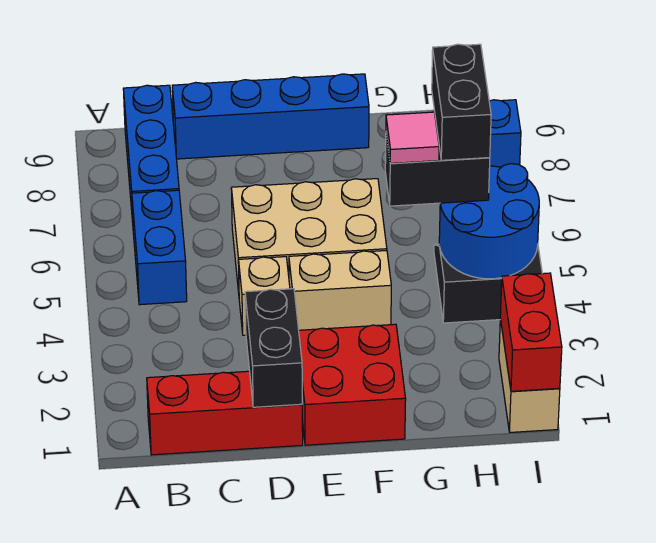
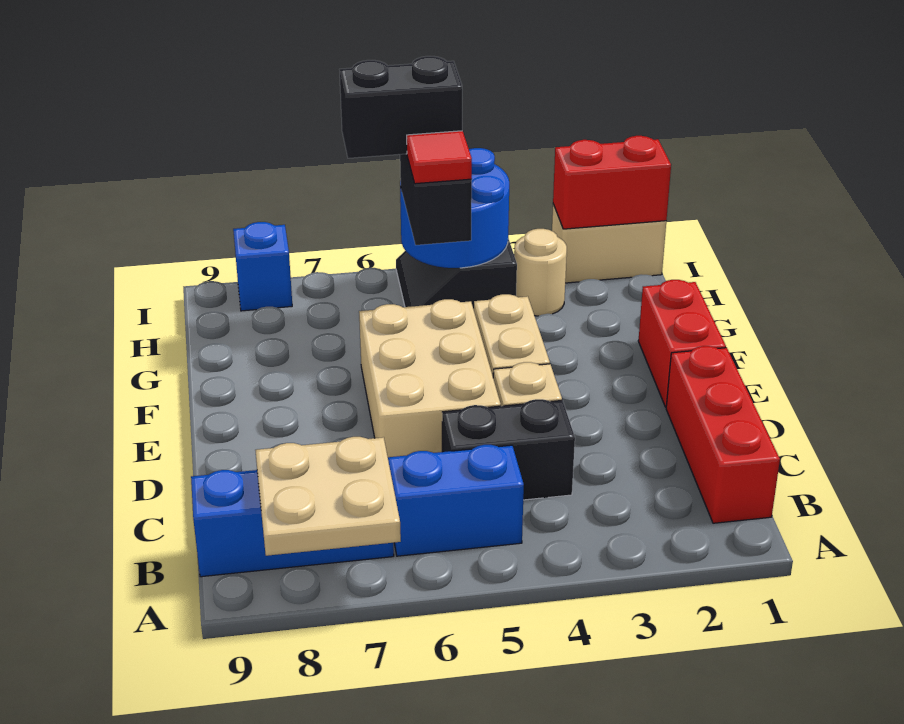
none -> tan plate A7:B8 level 2
blue brick C9:F9 level 1 -> none
black brick D1:D2 level 2 -> black brick C4:C5 level 1
red brick E1:F2 level 1 -> red brick E1:F1 level 1
pink tile G5 level 4 -> red tile G5 level 4
none -> tan round brick H3 level 1

